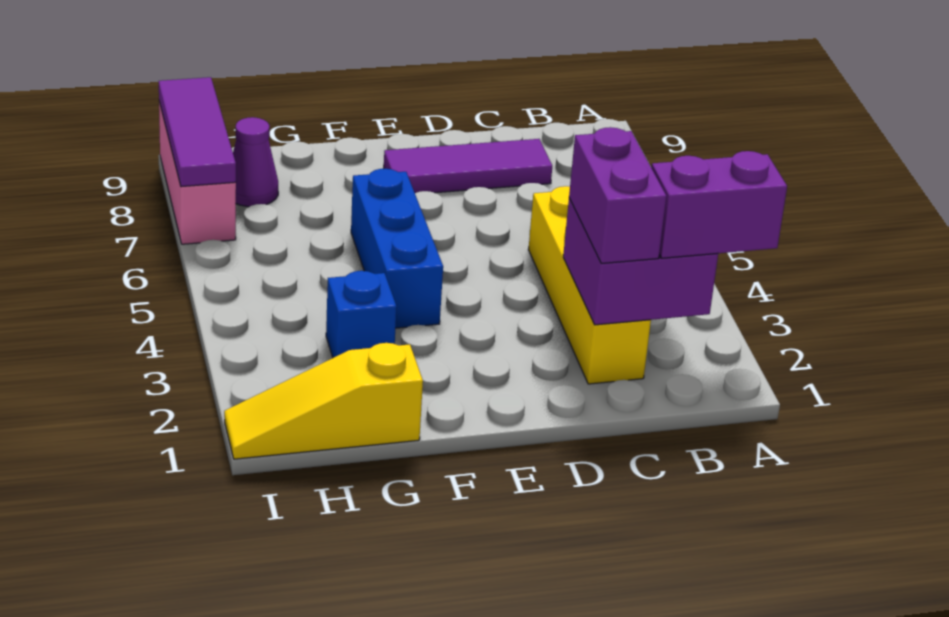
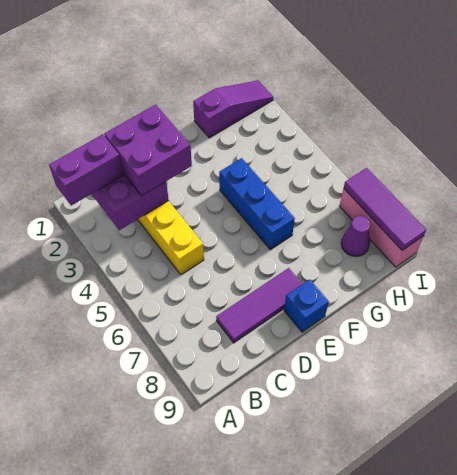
purple brick C2:C3 level 3 -> purple brick C2:D3 level 3
yellow slope G1:I1 level 1 top G -> purple slope G1:I1 level 1 top G
blue brick G3 level 1 -> blue brick E9 level 1

